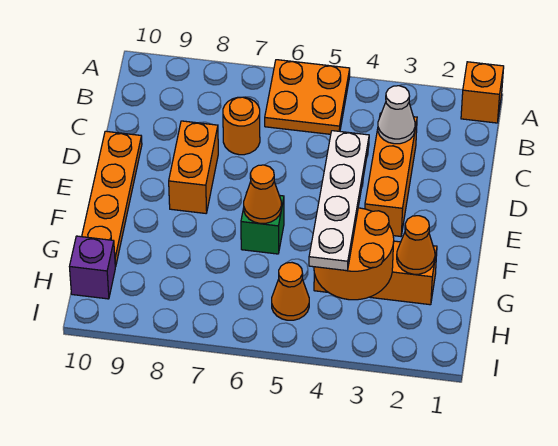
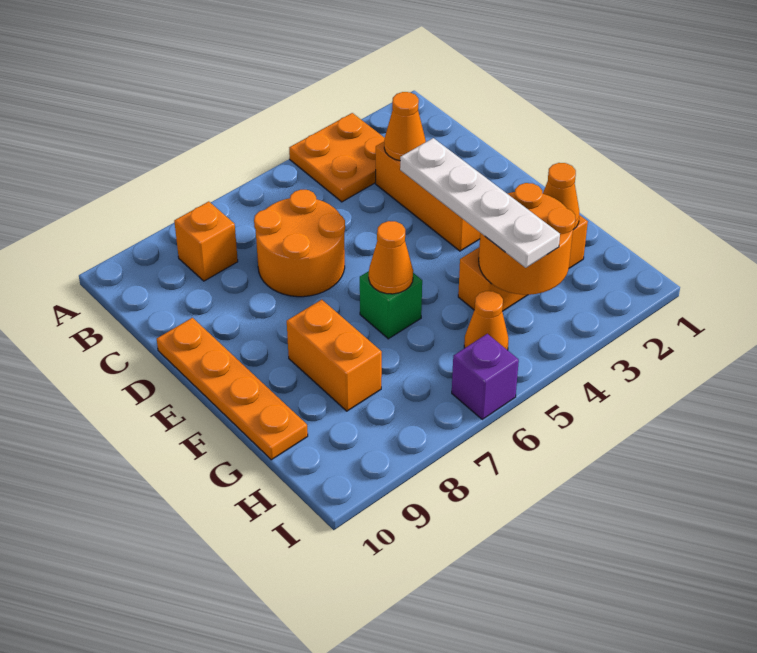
orange brick A1 level 1 -> orange brick B8 level 1
orange plate A5:B6 level 1 -> orange plate A3:B4 level 1
white cone C3 level 2 -> orange cone C3 level 2
orange round brick C7 level 1 -> orange round brick C6:D7 level 1
orange brick D8:E8 level 1 -> orange brick F8:G8 level 1
purple brick H10 level 1 -> purple brick I6 level 1

